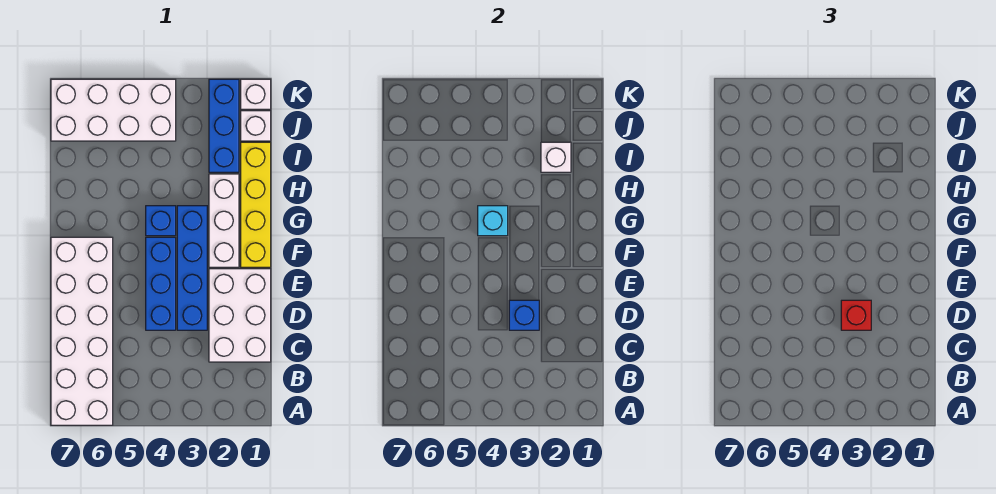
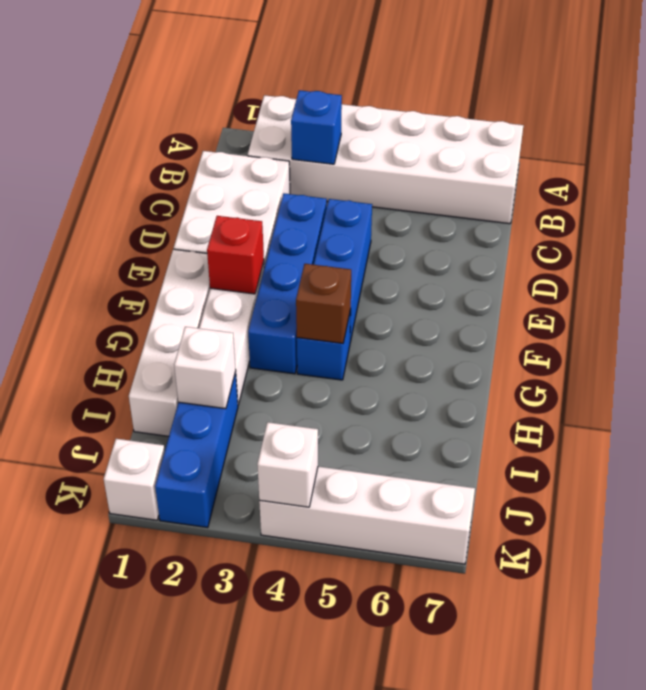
white brick A6:F7 level 1 -> white brick A2:B7 level 1
blue brick D3 level 2 -> blue brick B3 level 2
red brick D3 level 3 -> red brick F2 level 2
yellow brick F1:I1 level 1 -> white brick F1:I1 level 1
cyan brick G4 level 2 -> brown brick G4 level 2
white brick J1 level 1 -> white brick K4 level 2
white brick J4:K7 level 1 -> white brick K4:K7 level 1

